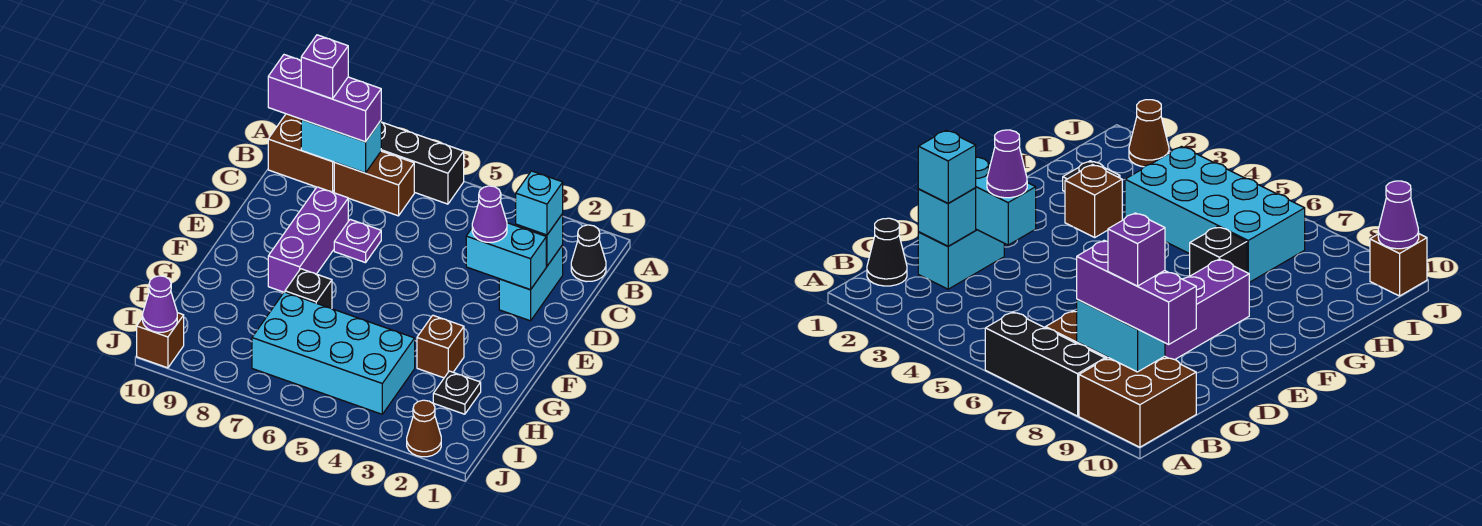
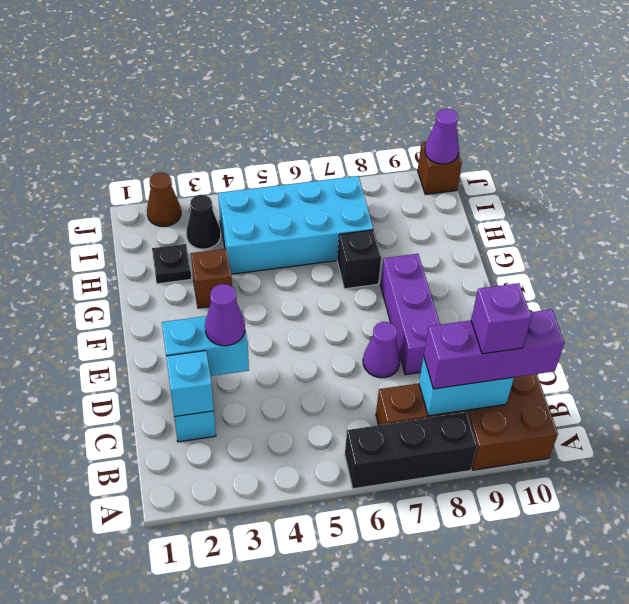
black cone B1 level 1 -> black cone I3 level 1
cyan brick C2 level 3 -> none
purple plate D7 level 1 -> purple cone D7 level 1

